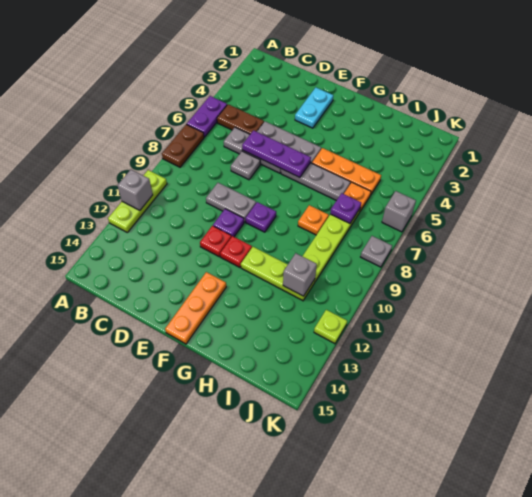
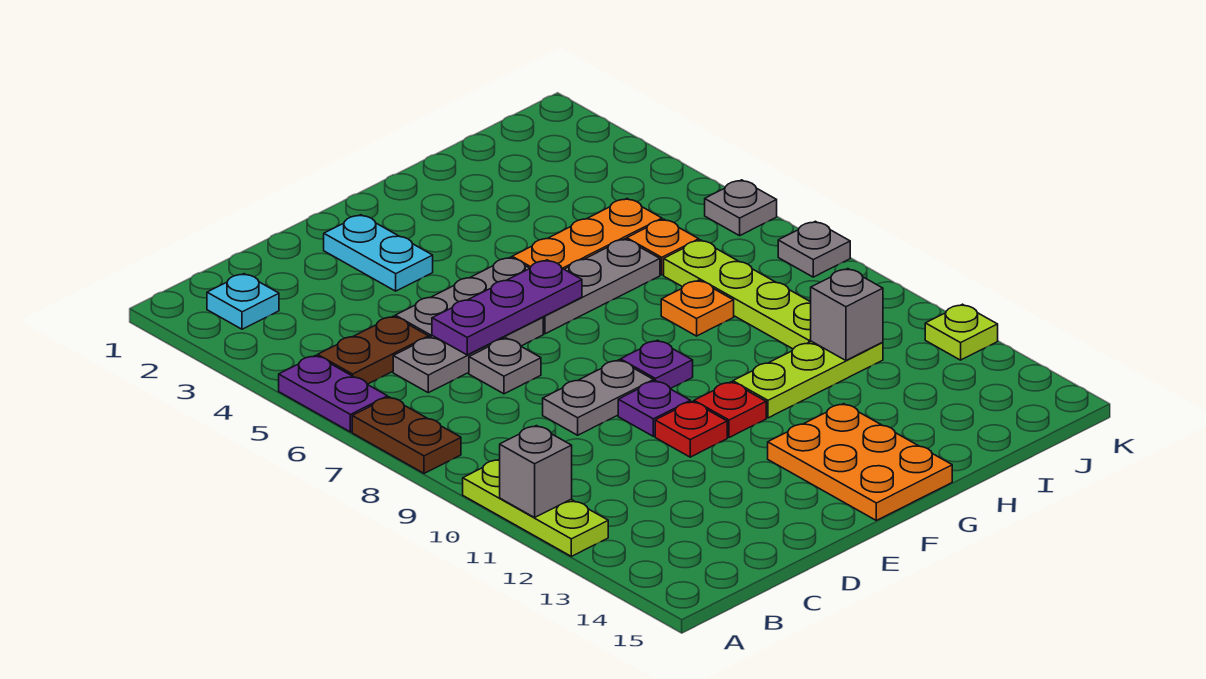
none -> cyan plate B2 level 1
orange plate F13:F15 level 1 -> orange plate F13:G15 level 1
purple plate I7 level 2 -> none
grey brick K6 level 1 -> grey plate K6 level 1

